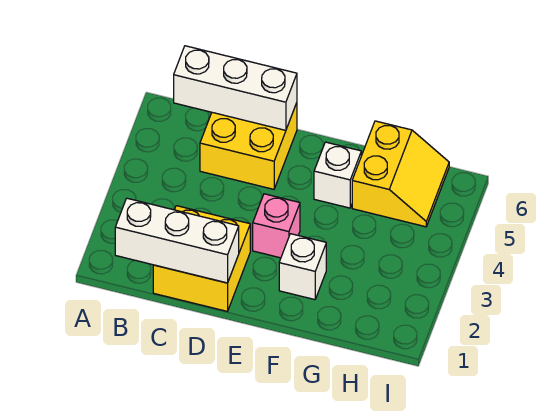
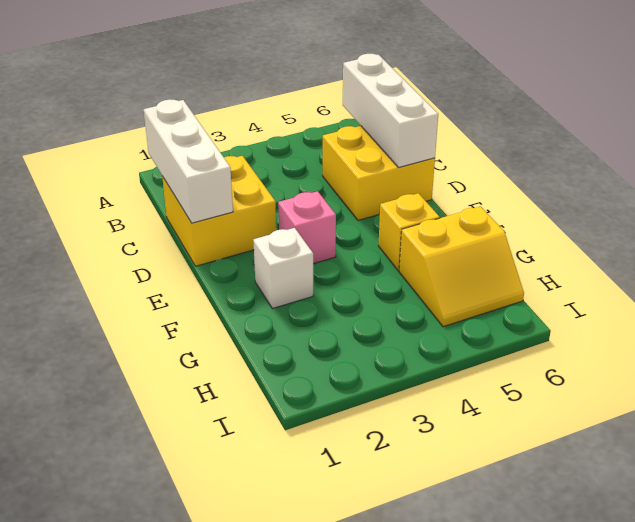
white brick F5 level 1 -> yellow brick F5 level 1

